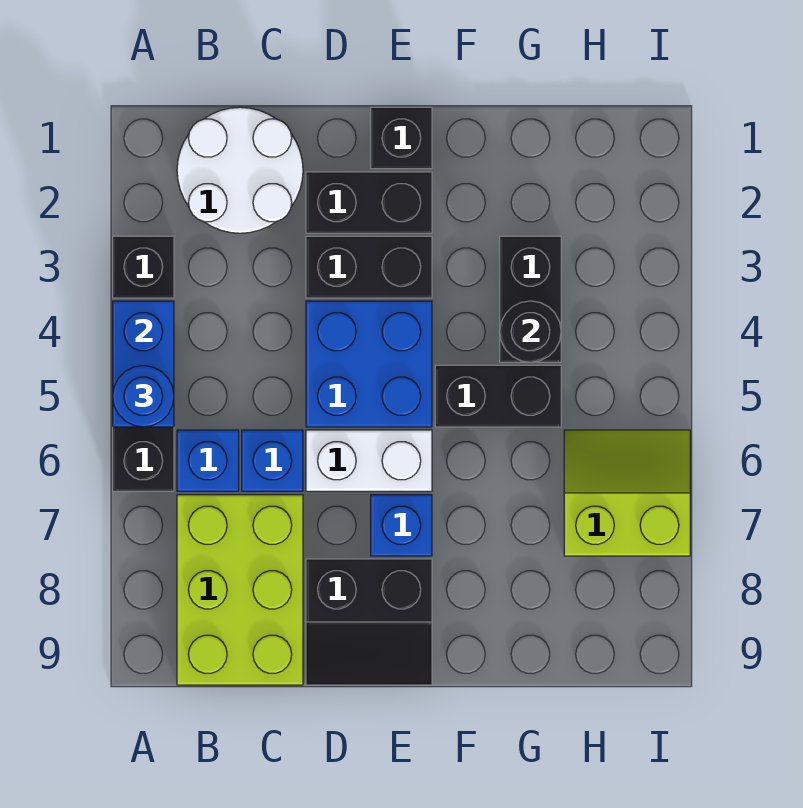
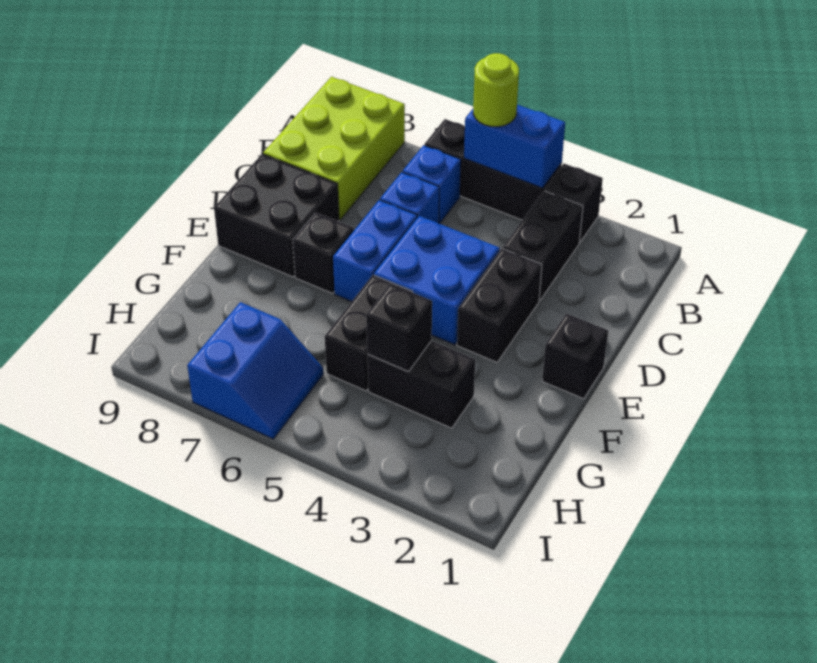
blue round brick A5 level 3 -> lime round brick A5 level 3
white round brick B1:C2 level 1 -> none
lime brick B7:C9 level 1 -> lime brick A8:C9 level 1
black brick D2:E2 level 1 -> black brick B3:C3 level 1
white brick D6:E6 level 1 -> blue brick D6:E6 level 1
black slope D8:E9 level 1 top 8 -> black brick D8:E9 level 1
blue brick E7 level 1 -> black brick E7 level 1
black round brick G4 level 2 -> black brick G4 level 2
lime slope H6:I7 level 1 top 7 -> blue slope H6:I7 level 1 top 7

